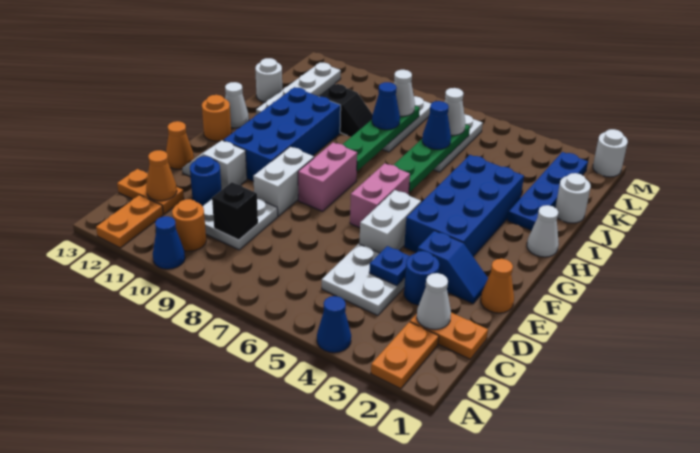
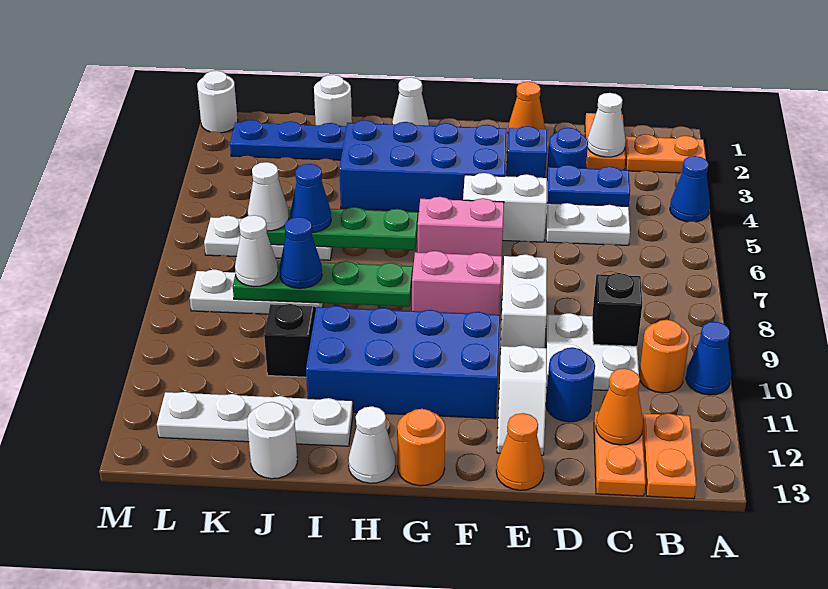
orange plate A12:B12 level 1 -> orange plate B12:B13 level 1
blue plate D4 level 2 -> blue plate C4:D4 level 2
white brick E9:F9 level 1 -> white brick E8:E9 level 1

